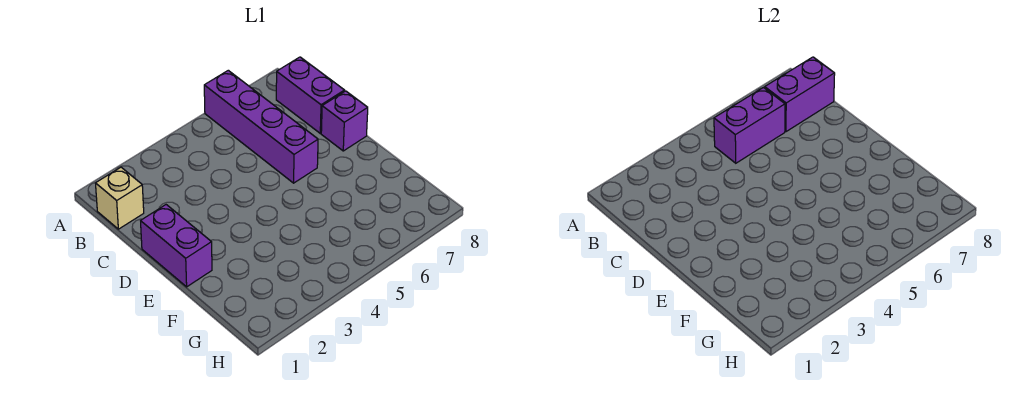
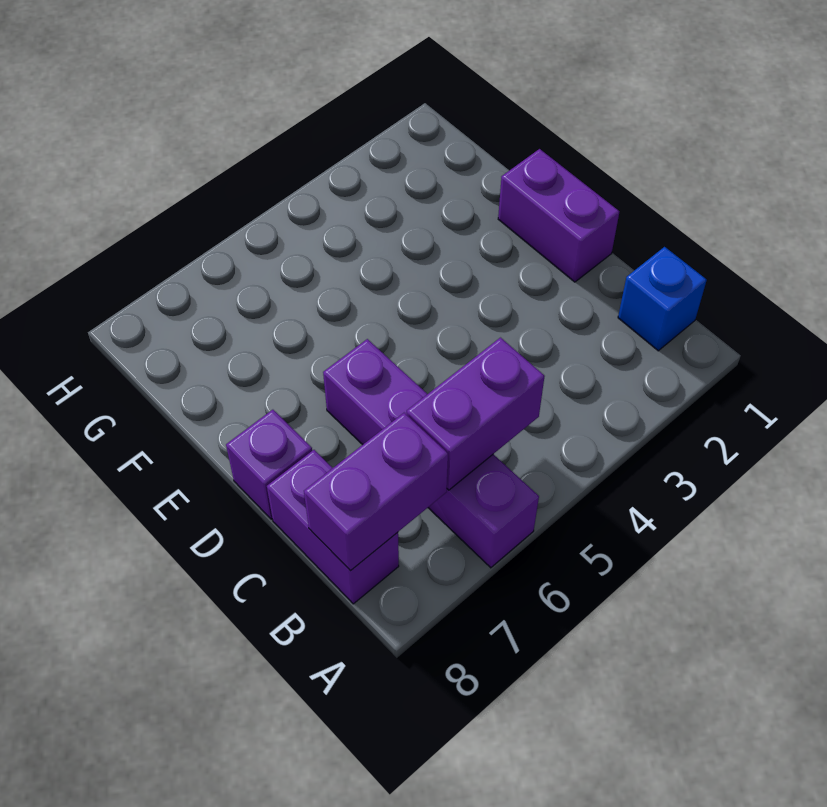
tan brick B1 level 1 -> blue brick B1 level 1

